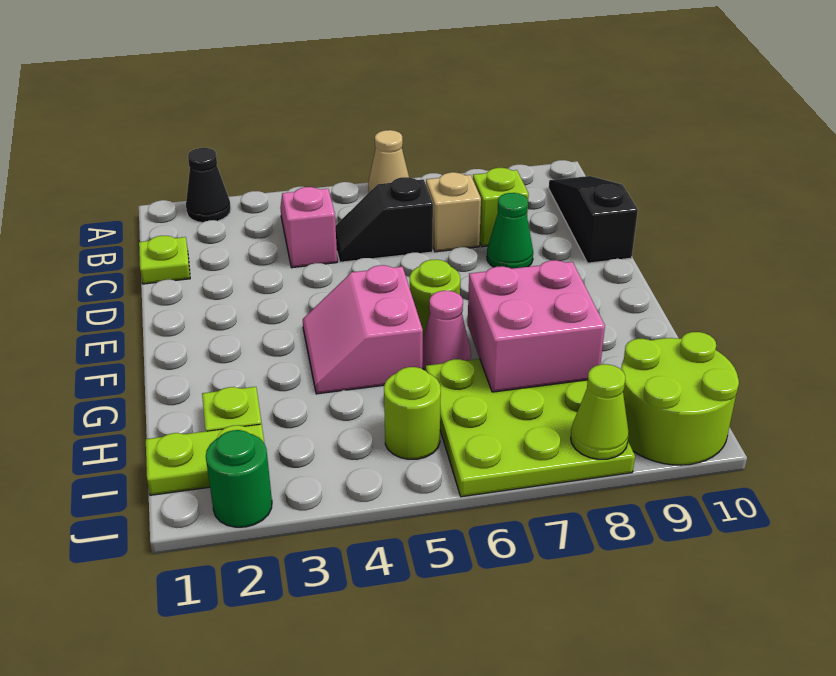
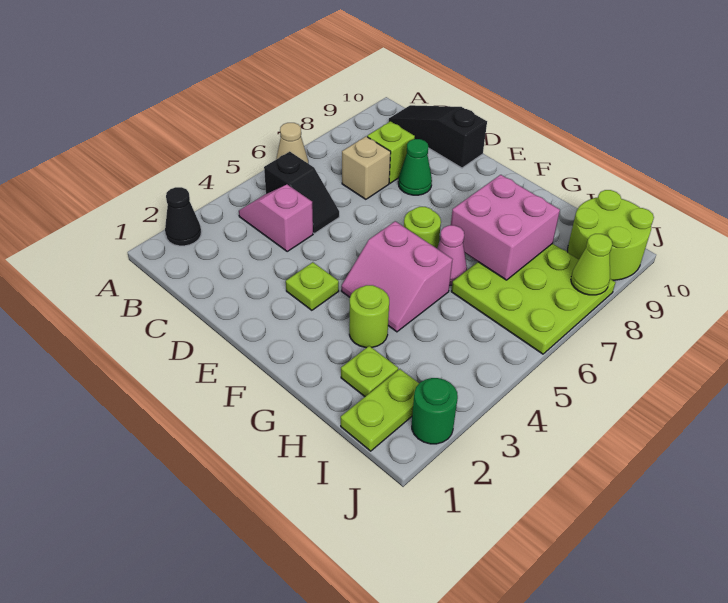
lime plate C1 level 1 -> lime plate E3 level 1
black slope C5:C6 level 1 top 6 -> black slope B5:C5 level 1 top B
lime round brick I5 level 1 -> lime round brick G3 level 1

